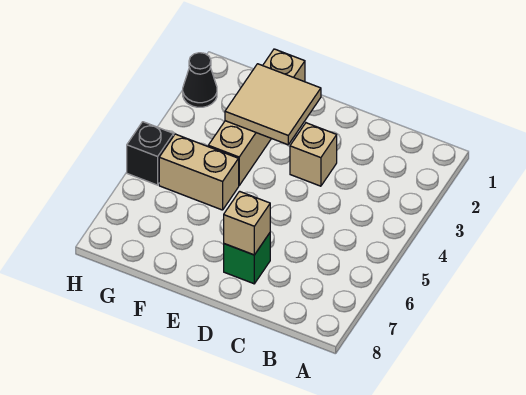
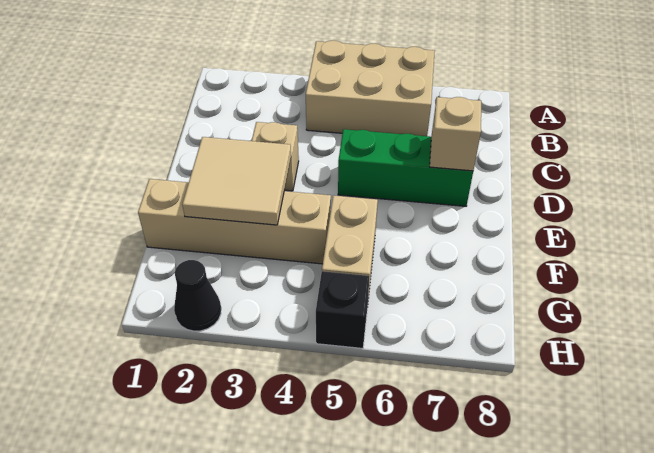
none -> tan brick A4:B6 level 1
green brick D7 level 1 -> green brick D5:D7 level 1

